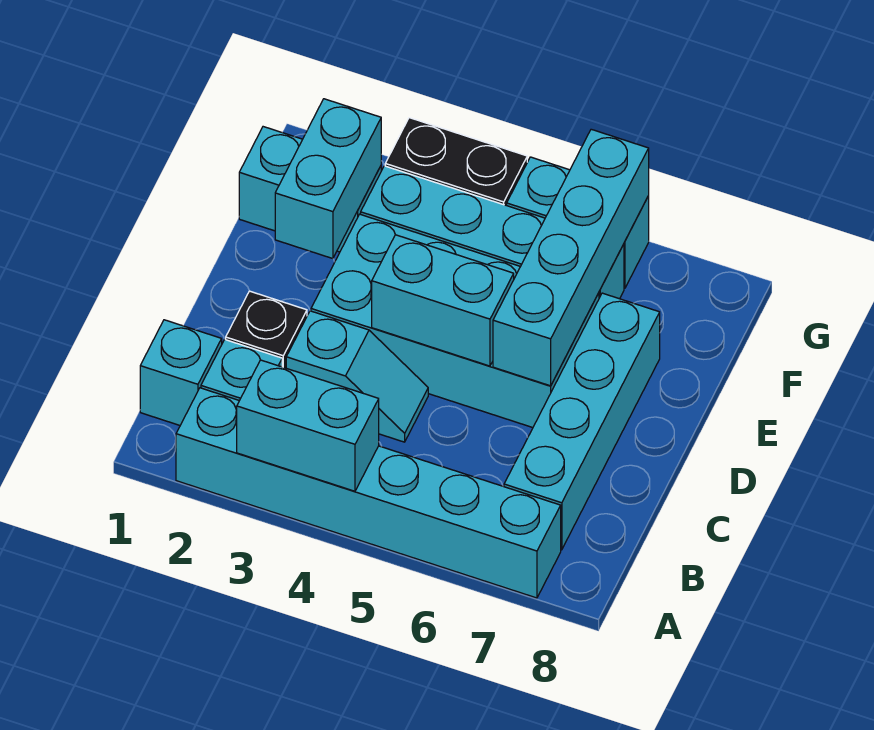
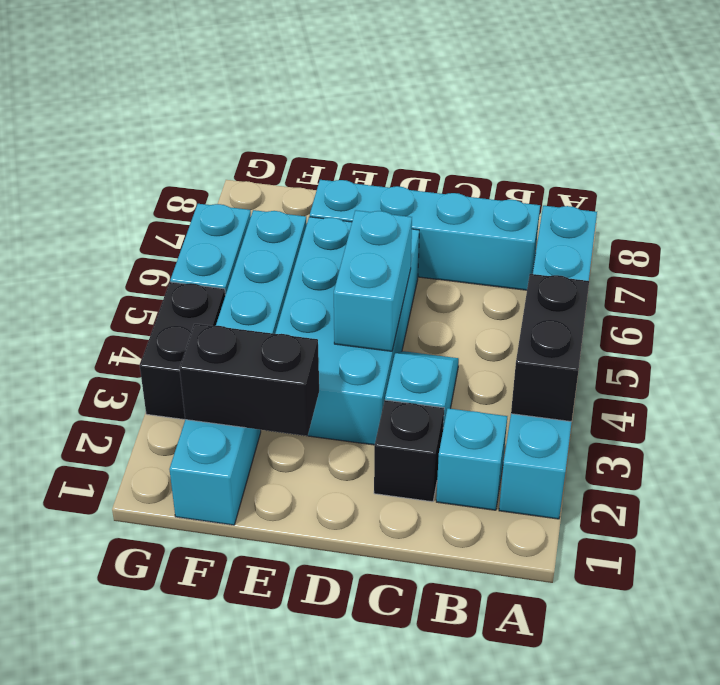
cyan brick A3:A4 level 2 -> black brick A3:A4 level 2
cyan brick B1 level 1 -> none
cyan brick D6:G6 level 2 -> none
cyan brick E2:F2 level 2 -> black brick E2:F2 level 2

